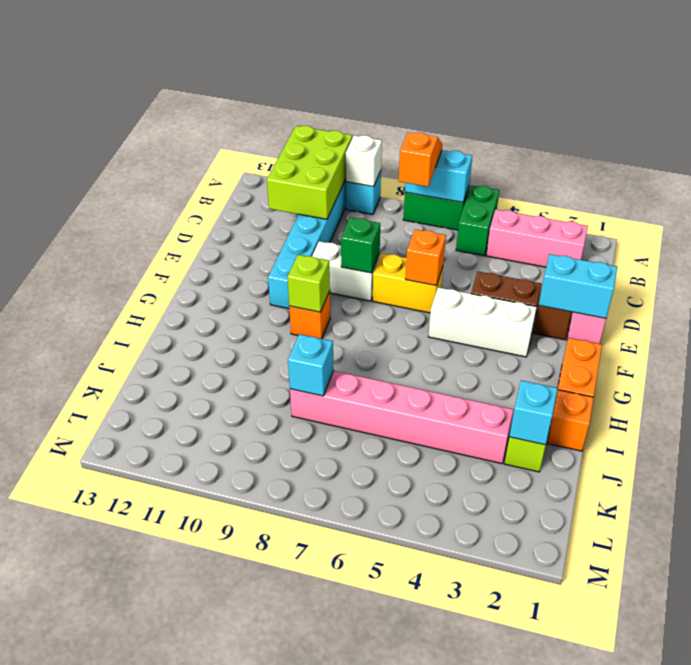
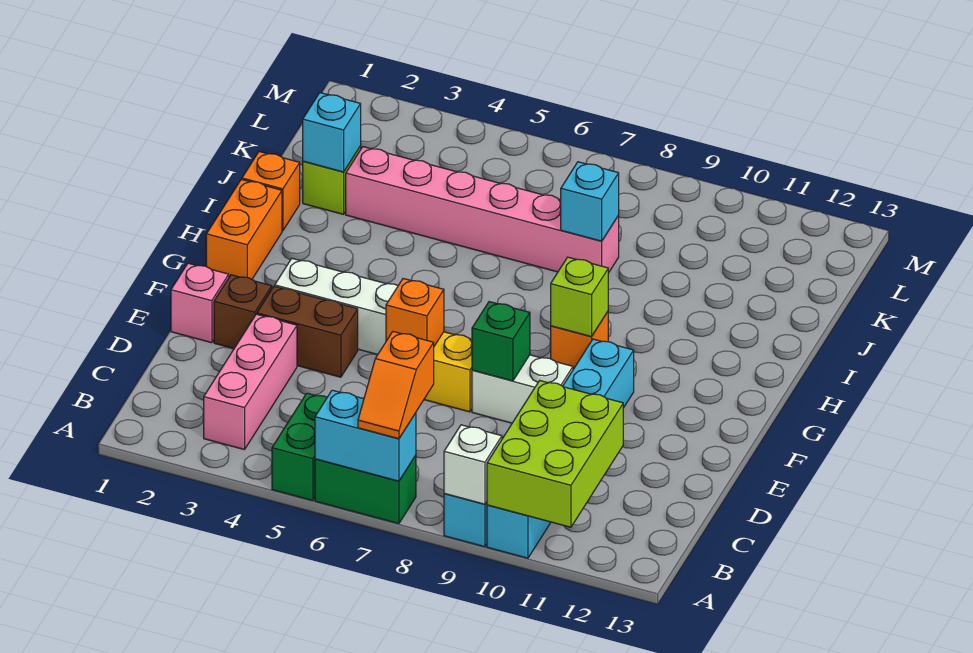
pink brick B2:B4 level 1 -> pink brick B3:D3 level 1
cyan brick E1:E2 level 2 -> none

